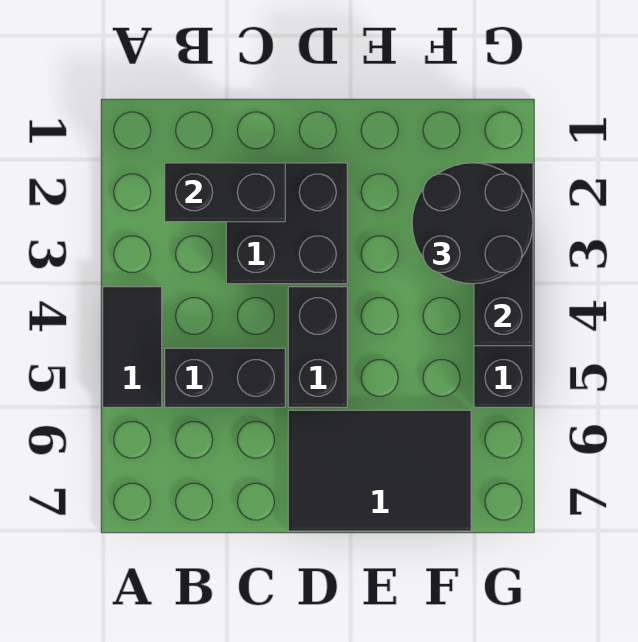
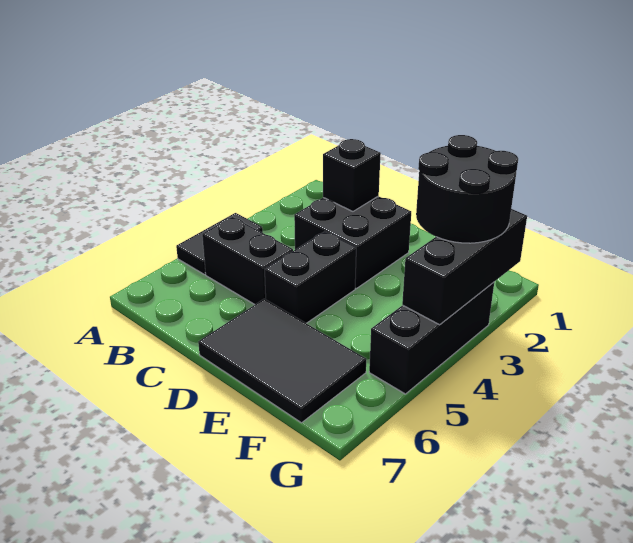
black brick B2:C2 level 2 -> black brick C2 level 2

